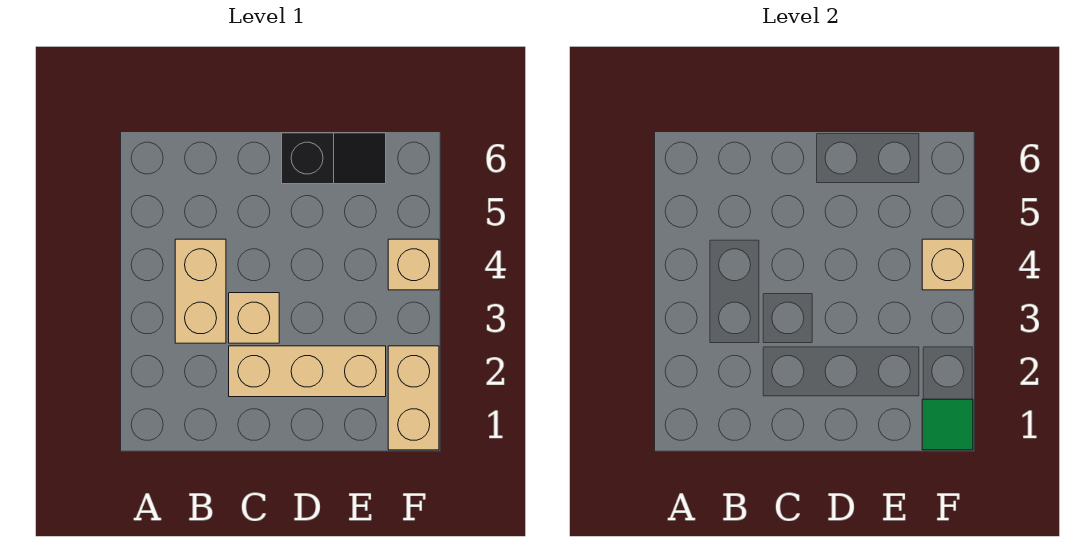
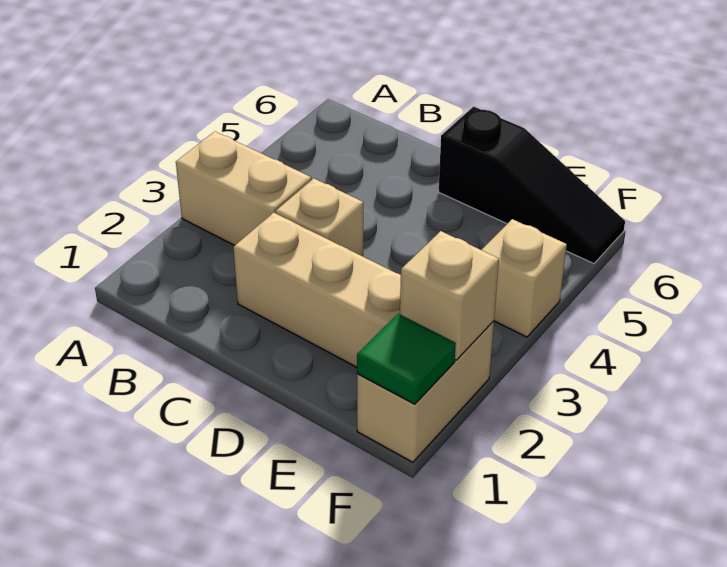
tan brick B3:B4 level 1 -> tan brick A3:B3 level 1
black slope D6:E6 level 1 top D -> black slope D6:F6 level 1 top D
tan brick F4 level 2 -> tan brick F2 level 2

